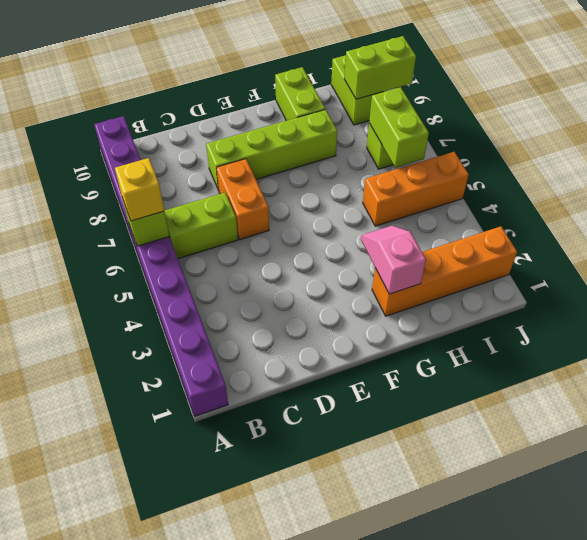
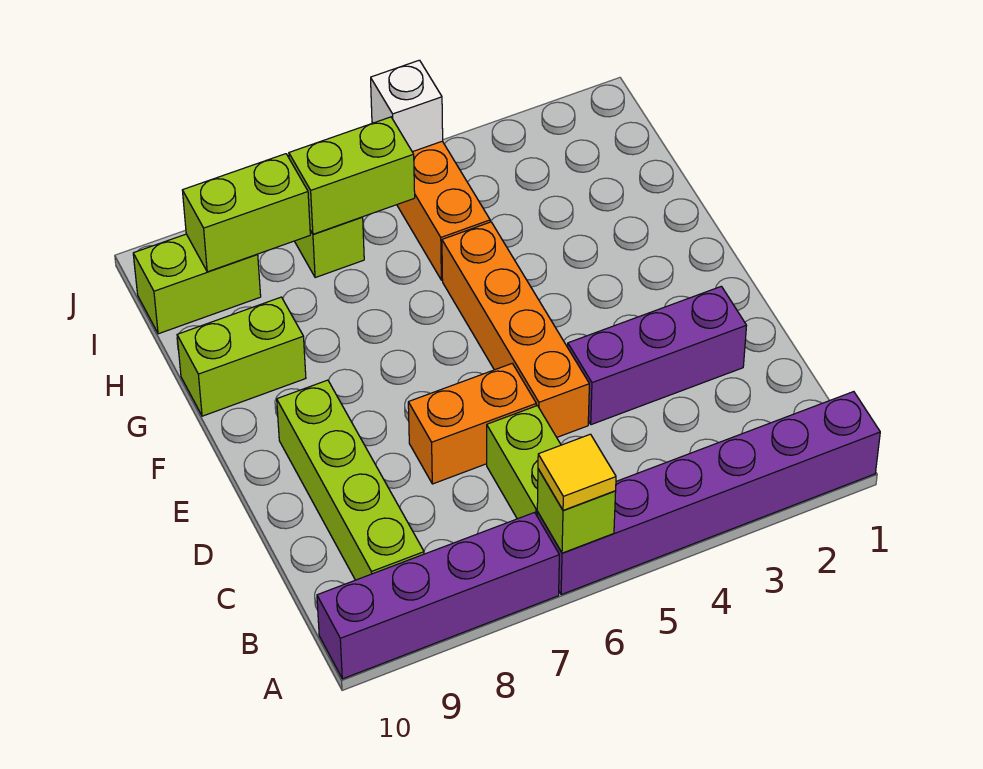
yellow brick A6 level 3 -> yellow tile A6 level 3
none -> purple brick D2:D4 level 1
lime brick D8:G8 level 1 -> lime brick B9:E9 level 1
orange brick G2:J2 level 1 -> orange brick D5:G5 level 1
pink slope G2:G3 level 2 top 2 -> none
lime brick I9:J9 level 2 -> lime brick I8:I9 level 2
none -> white brick J5 level 2

